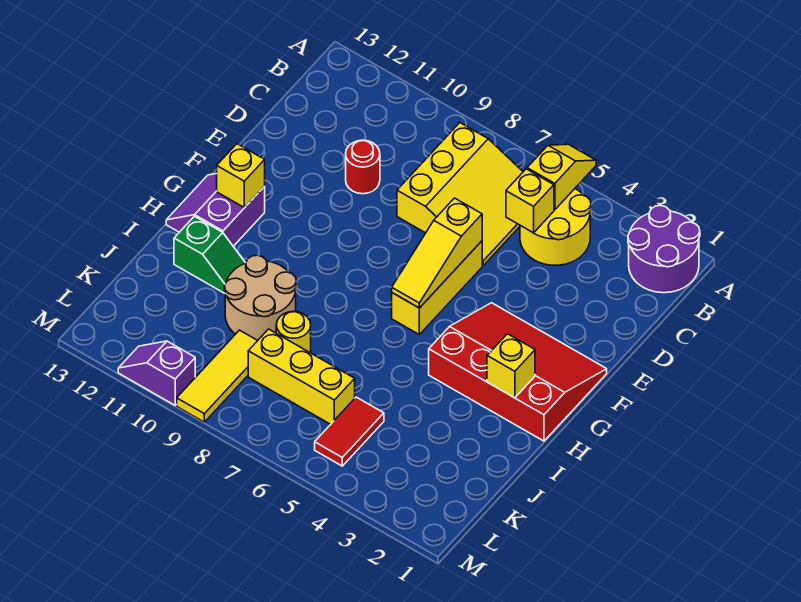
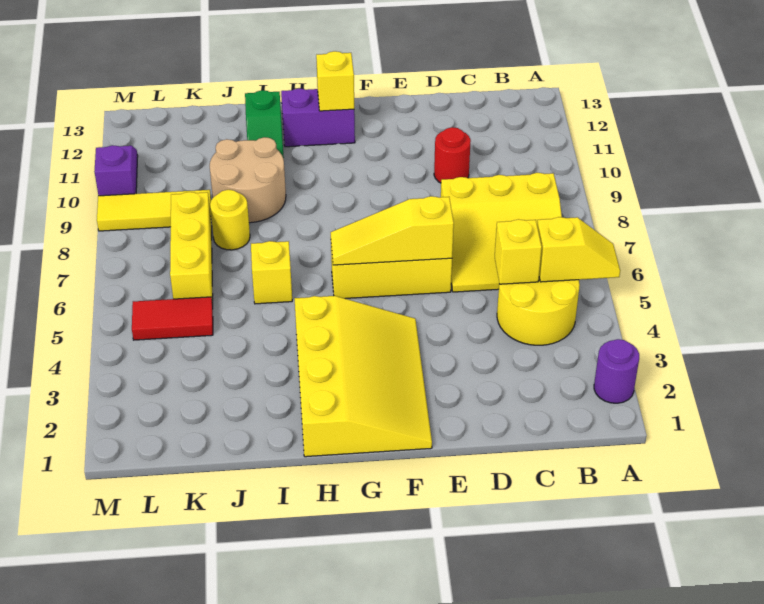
purple round brick A1:B2 level 1 -> purple round brick A2 level 1
red slope F1:H4 level 1 top H -> yellow slope F1:H4 level 1 top H
yellow brick H2 level 2 -> yellow brick I6 level 1

